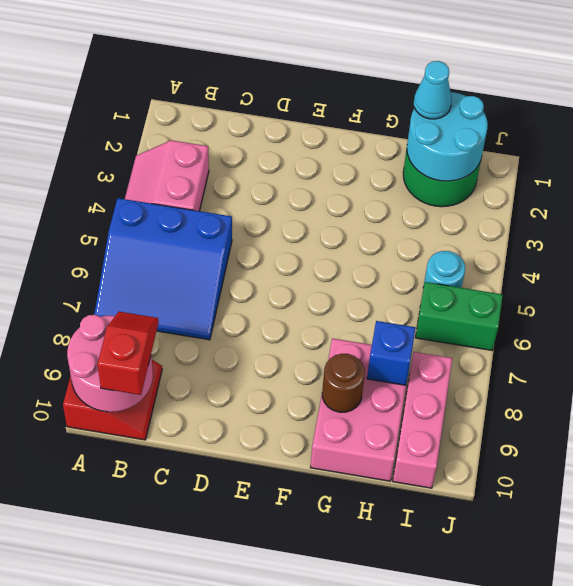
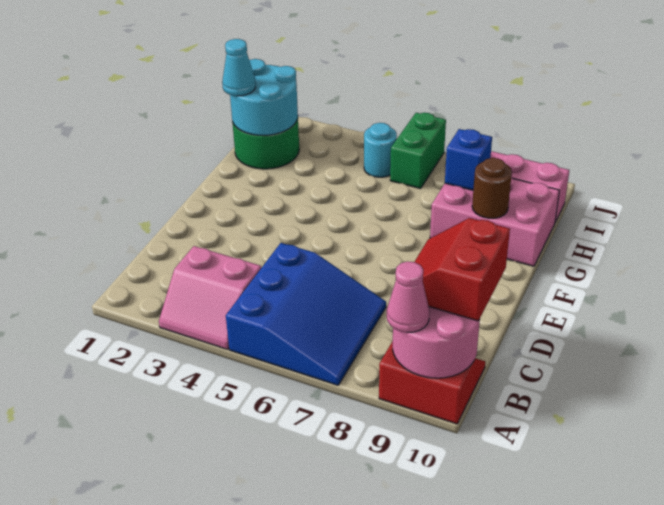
none -> pink cone A9 level 3
red slope B9:B10 level 3 top 10 -> red slope B9:C10 level 3 top 10

